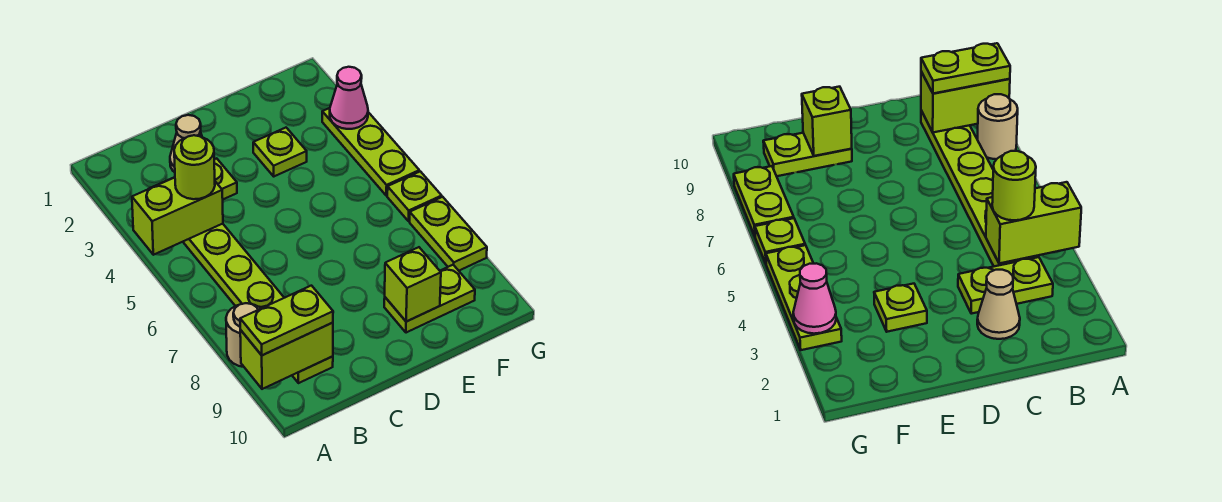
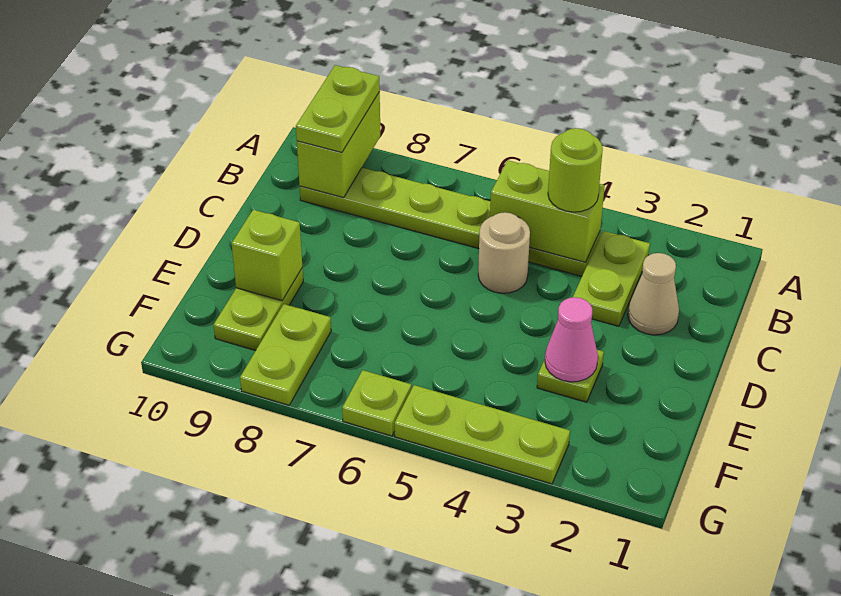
lime brick A4:B4 level 2 -> lime brick B4:B5 level 2
tan round brick A8 level 1 -> tan round brick C5 level 1
pink cone G3 level 2 -> pink cone E3 level 2
lime plate G7:G8 level 1 -> lime plate F8:G8 level 1

